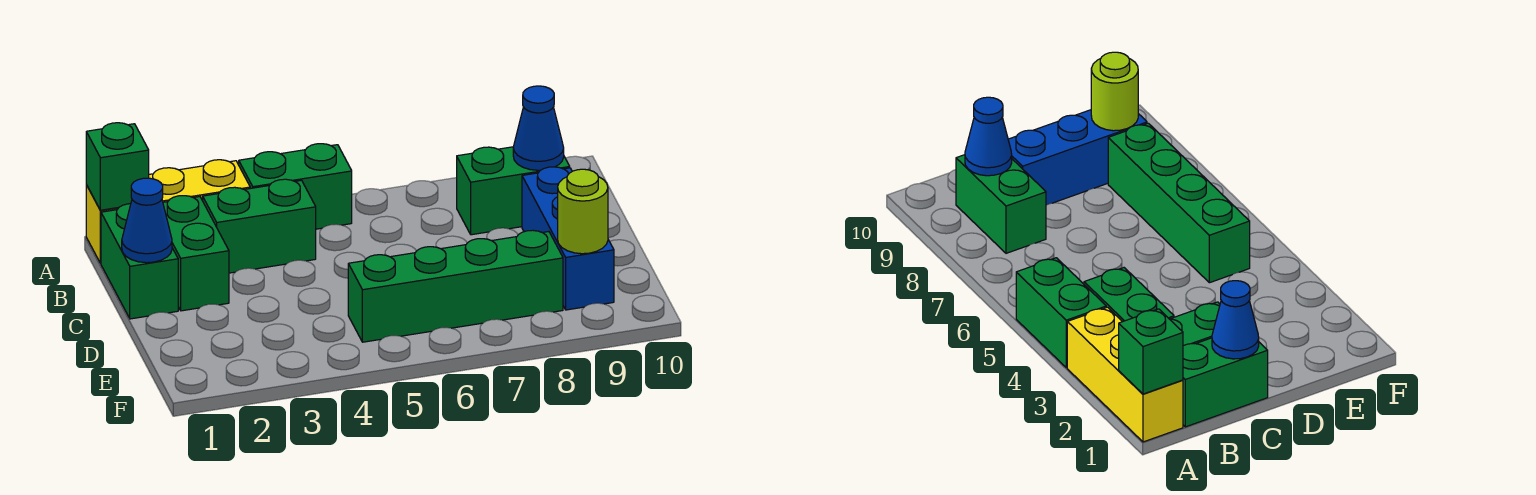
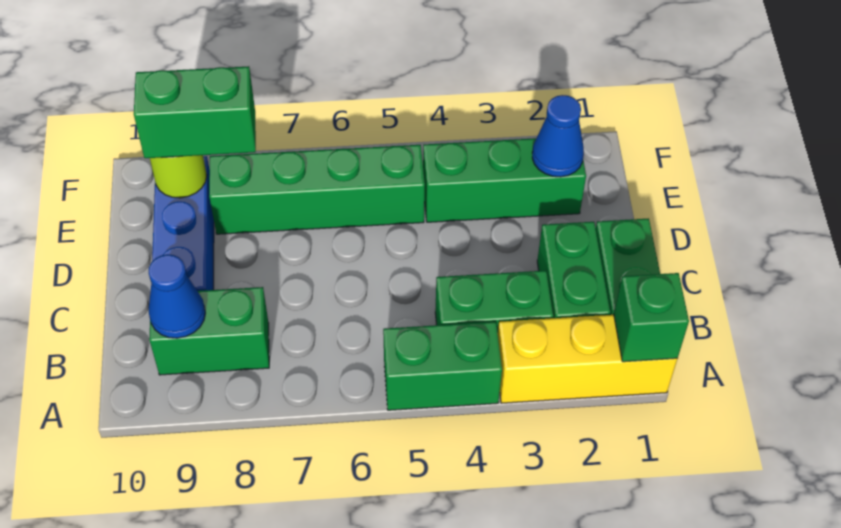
blue cone C1 level 2 -> blue cone E2 level 2
none -> green brick E2:E4 level 1
none -> green brick E8:E9 level 3

